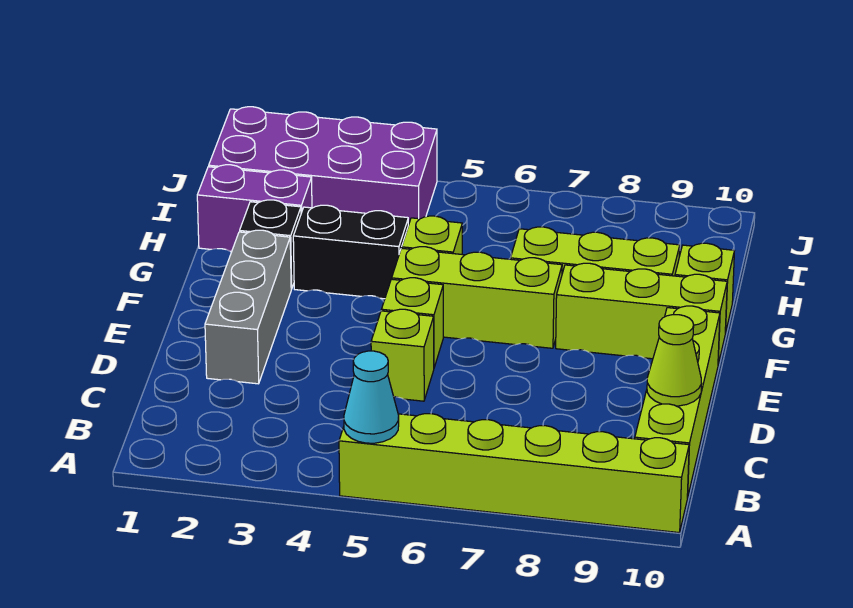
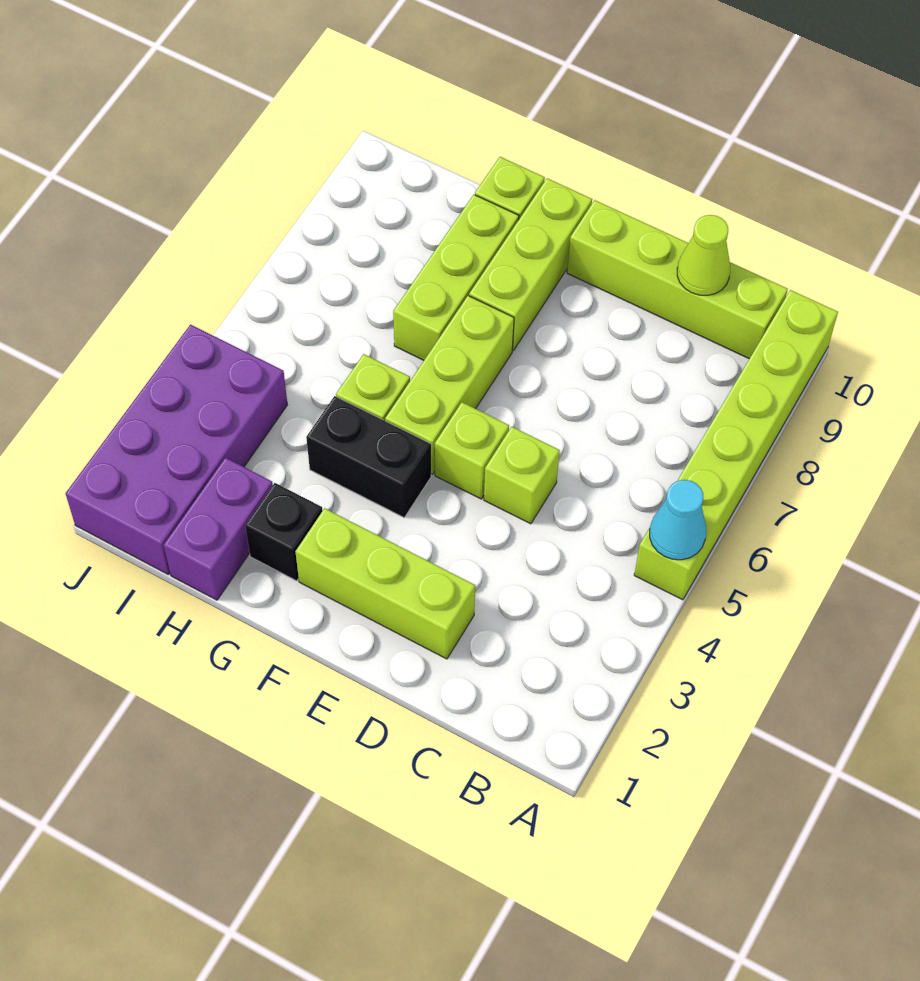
grey brick D2:F2 level 1 -> lime brick D2:F2 level 1
black brick G3:G4 level 1 -> black brick F4:G4 level 1

